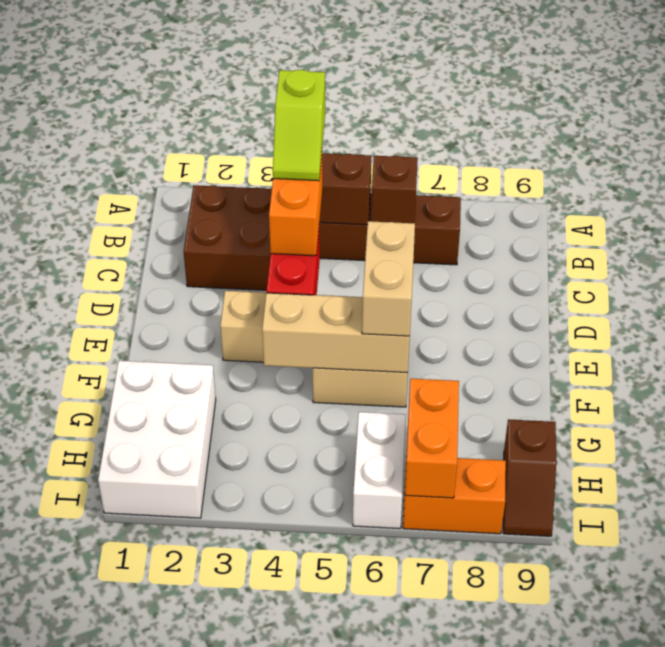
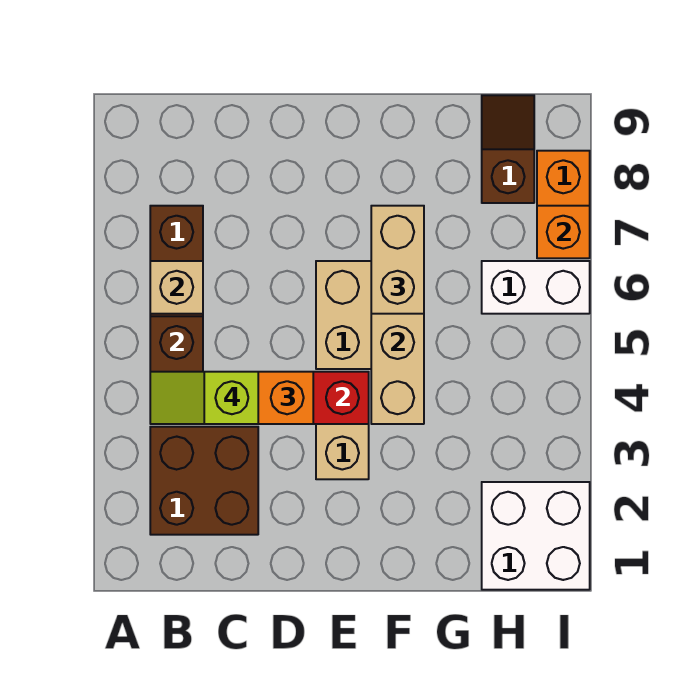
lime slope B4:C4 level 4 top B -> lime slope B4:C4 level 4 top C
brown brick B6 level 2 -> tan brick B6 level 2
tan brick E6:F6 level 3 -> tan brick F6:F7 level 3
white brick G1:I2 level 1 -> white brick H1:I2 level 1
orange brick H7:I7 level 2 -> orange brick I7 level 2
brown slope H9:I9 level 1 top H -> brown slope H8:H9 level 1 top 8

